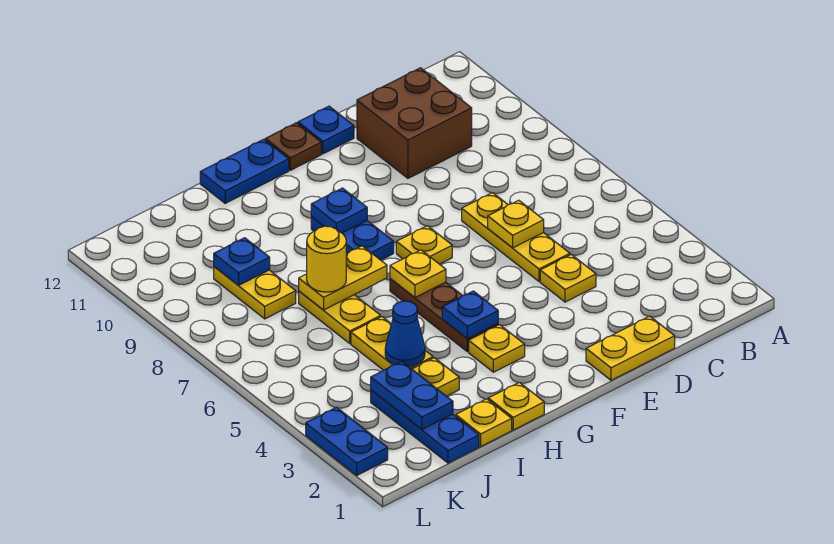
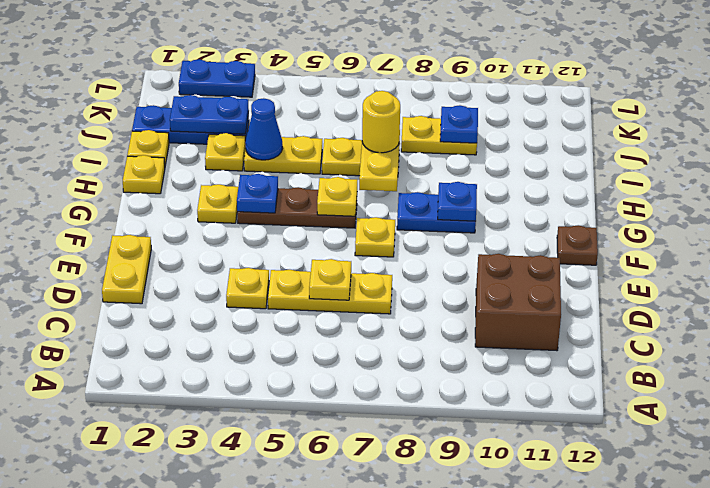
blue plate E12 level 1 -> none
blue plate G12:H12 level 1 -> none

